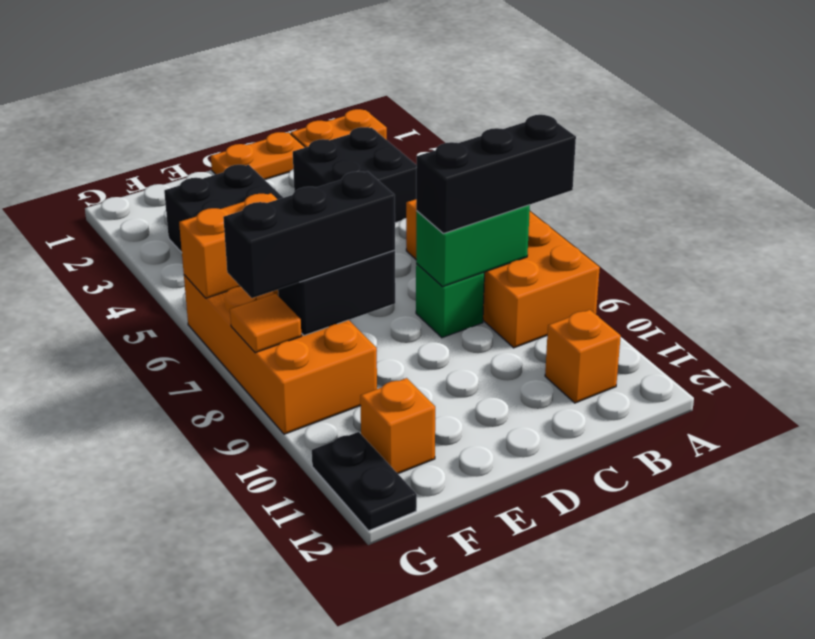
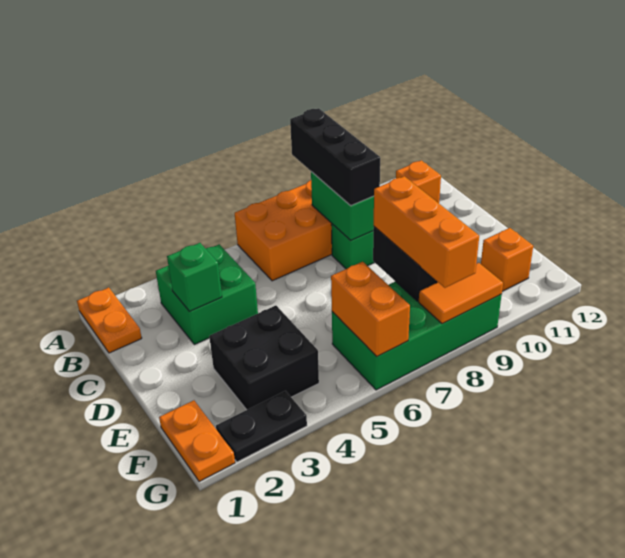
black brick B3:C4 level 1 -> green brick B3:C4 level 1
orange plate C1:D1 level 1 -> orange plate F1:G1 level 1
none -> green brick C3 level 2
black brick E8:G8 level 3 -> orange brick E8:G8 level 3
orange brick F6:G9 level 1 -> green brick F6:G9 level 1
orange tile G8 level 2 -> orange tile G8:G9 level 2
black plate G11:G12 level 1 -> black plate G2:G3 level 1

